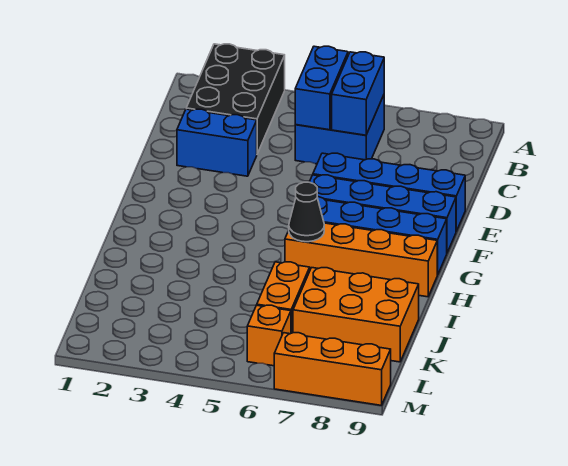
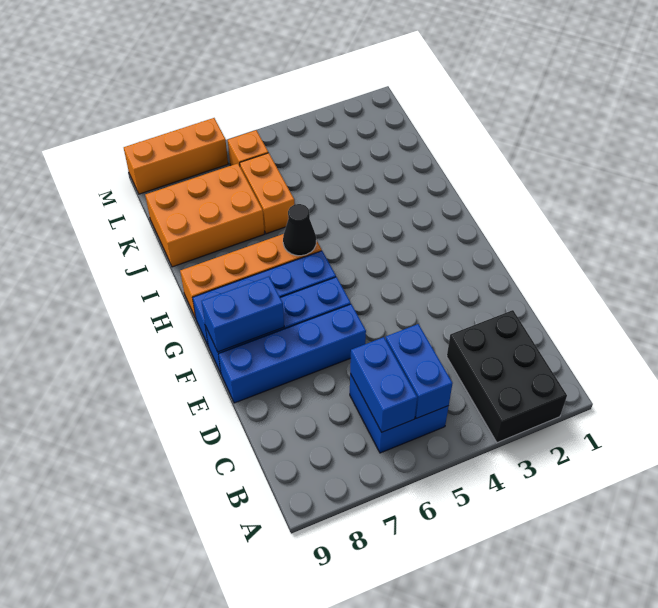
blue brick D2:D3 level 1 -> blue brick F8:F9 level 2

